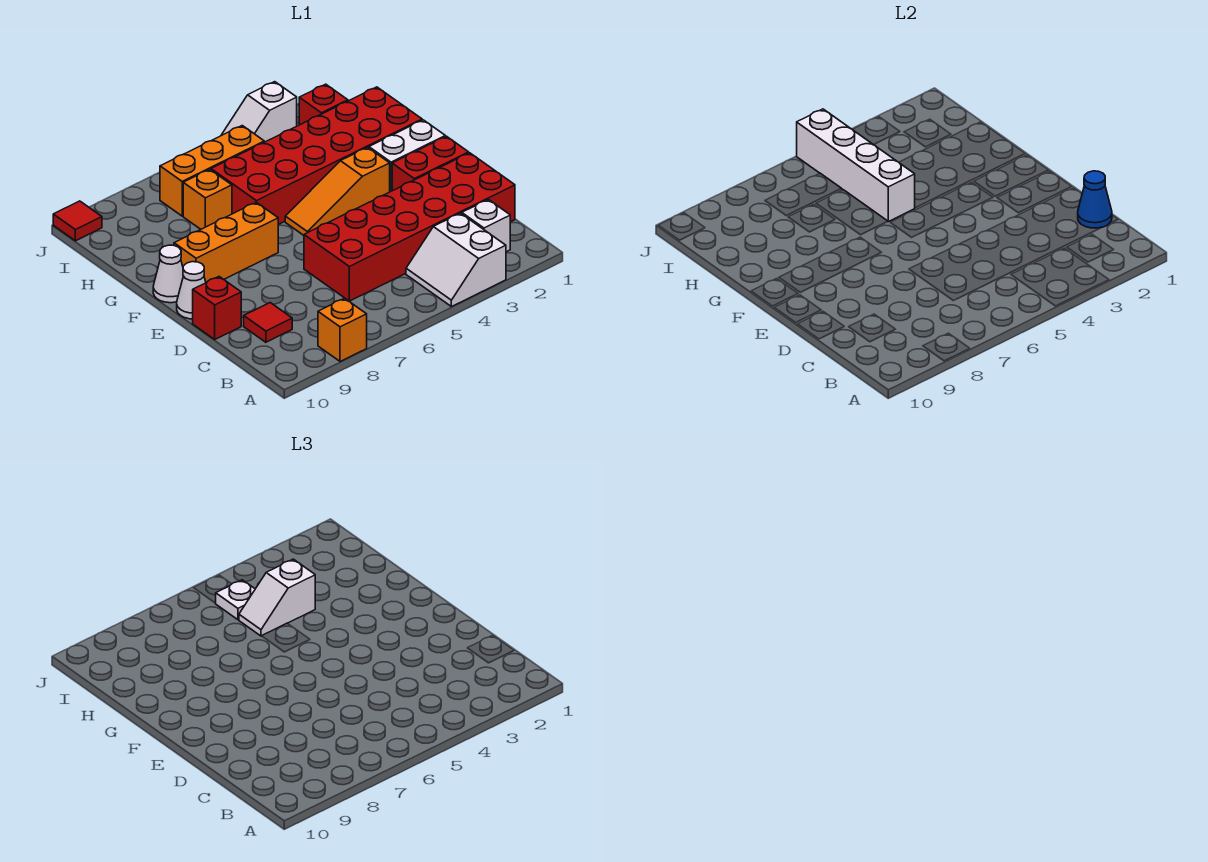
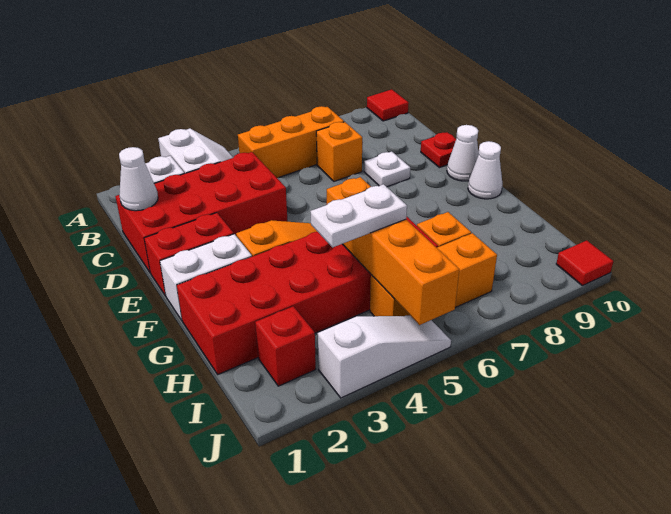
orange brick A8 level 1 -> orange brick C7 level 1
red brick C1:D6 level 1 -> red brick C1:D4 level 1
blue cone C1 level 2 -> white cone C1 level 2
red tile C9 level 1 -> red tile A10 level 1
red brick D10 level 1 -> red plate D10 level 1
orange brick F7:F9 level 1 -> orange brick B5:B7 level 1
white brick G5:J5 level 2 -> orange brick G5:J5 level 2
white slope H4:H5 level 3 top 4 -> white plate H4:H5 level 3
white plate I5 level 3 -> white plate D8 level 1
white slope J3:J4 level 1 top 3 -> white slope J3:J5 level 1 top 3

